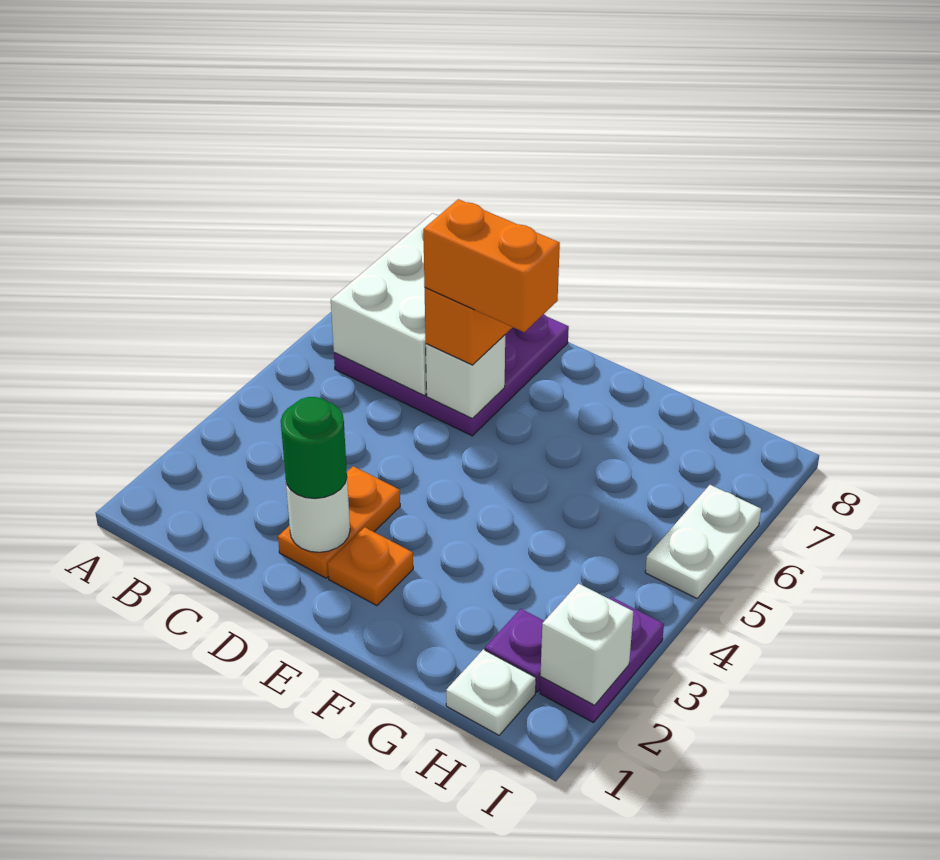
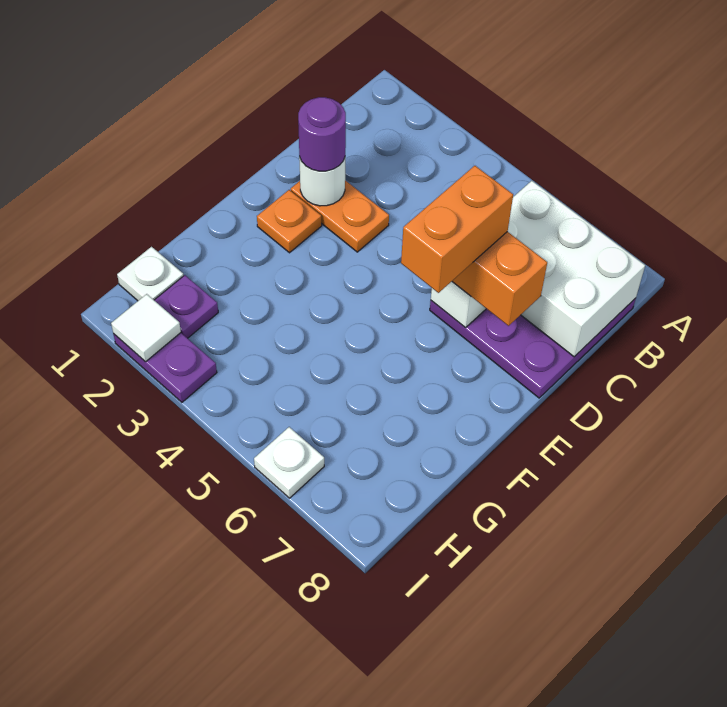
green round brick D2 level 3 -> purple round brick D2 level 3
white brick I2 level 2 -> white tile I2 level 2
white plate I5:I6 level 1 -> white plate I6 level 1

